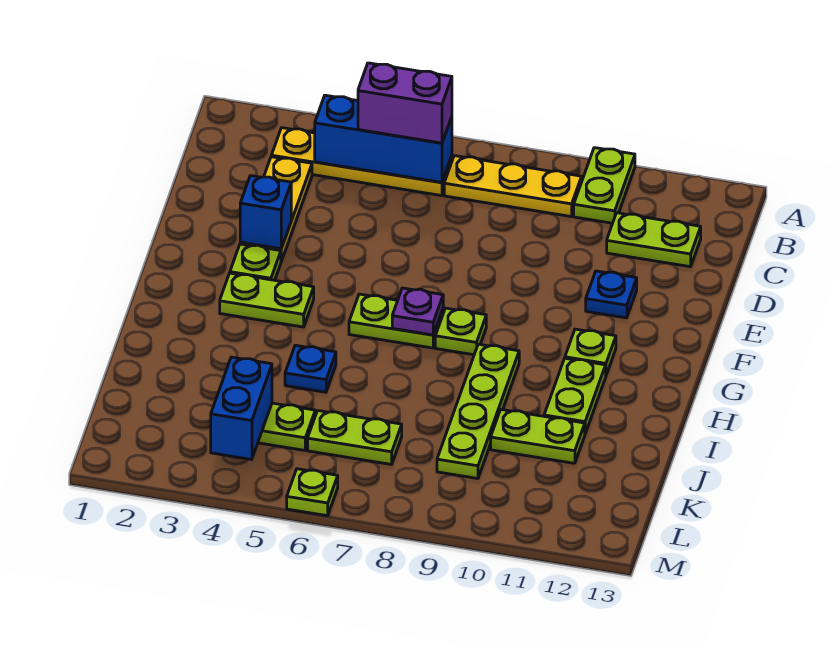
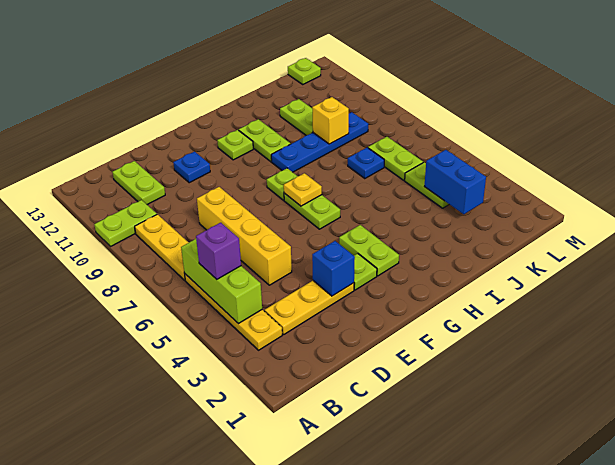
blue brick B4:B6 level 2 -> lime brick B4:B6 level 2
purple brick B5:B6 level 3 -> purple brick B5 level 3
none -> yellow brick D5:D8 level 1
purple plate G7 level 2 -> yellow plate G7 level 2
lime plate H9:K9 level 1 -> blue plate H9:K9 level 1
lime plate H11:I11 level 1 -> lime plate H10:H11 level 1
blue plate I5 level 1 -> blue plate J7 level 1
none -> yellow brick J9 level 2
blue brick K4:L4 level 2 -> blue brick K3:K4 level 2
lime plate M6 level 1 -> lime plate L13 level 1

